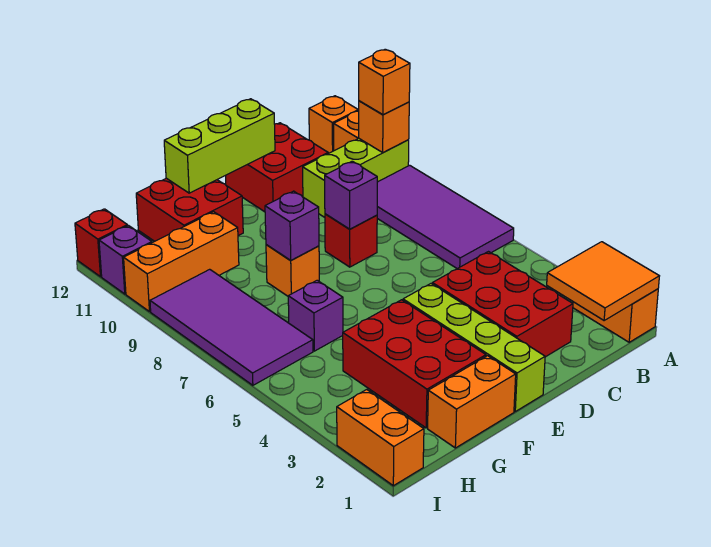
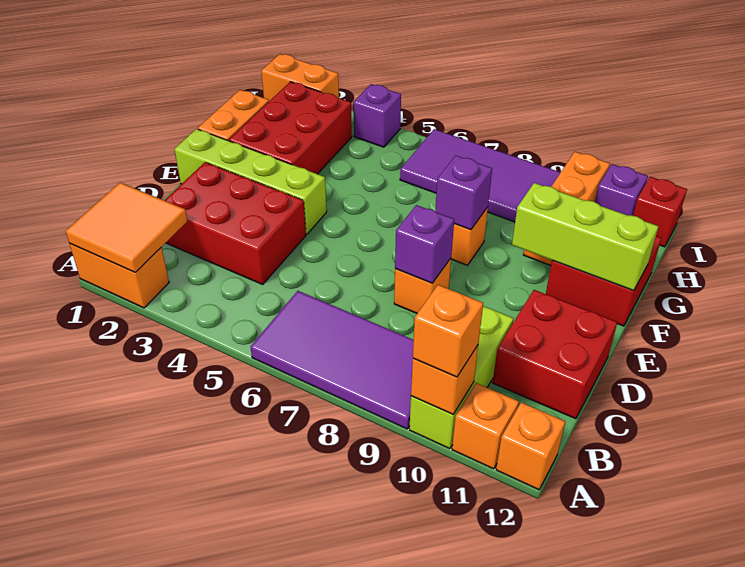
red brick D8 level 1 -> orange brick D8 level 1
lime brick D12:F12 level 2 -> lime brick F10:F12 level 2
red brick F2:G4 level 1 -> red brick F2:H3 level 1
purple brick G6 level 1 -> purple brick I4 level 1

